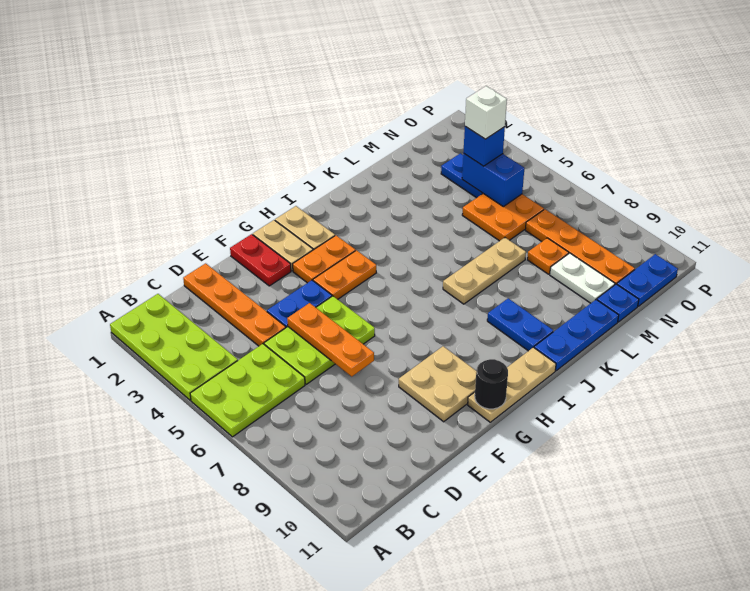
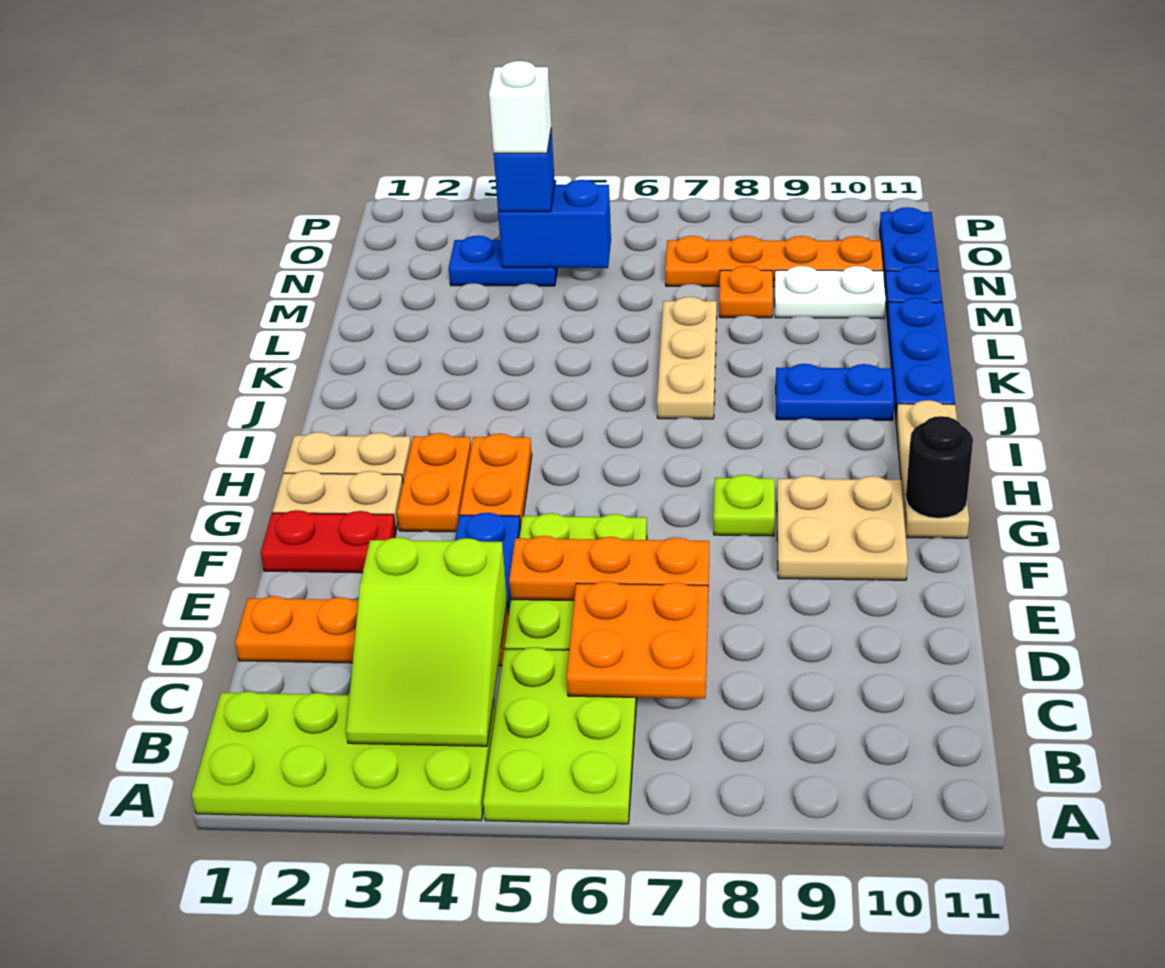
none -> lime slope B3:D4 level 2 top D
none -> lime plate G8 level 1
orange plate M5:N6 level 1 -> orange plate C6:D7 level 2

